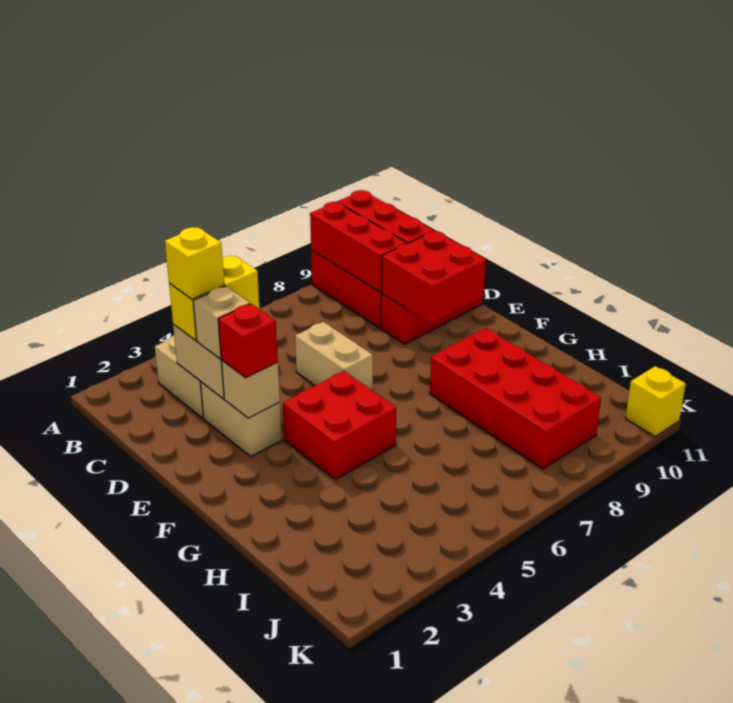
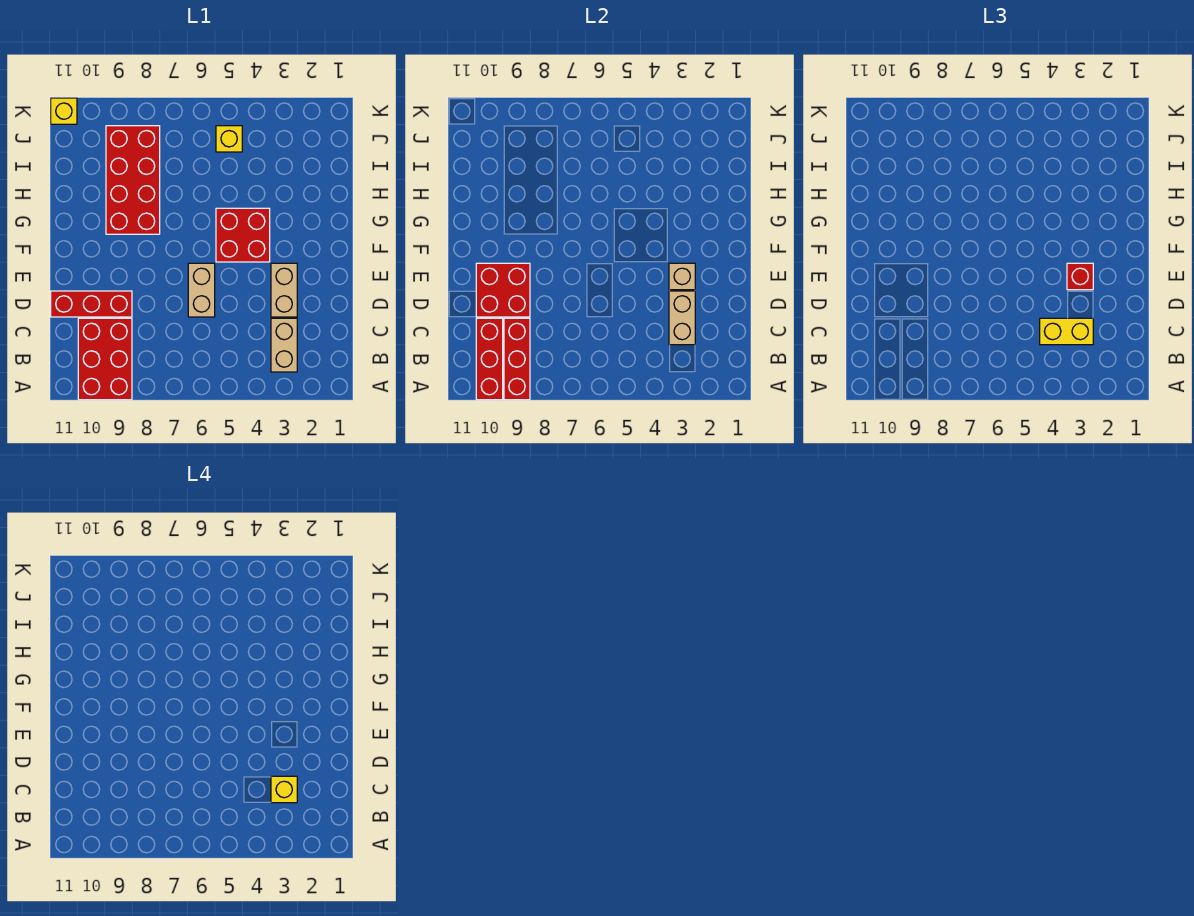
tan brick D3 level 3 -> none
none -> yellow brick J5 level 1

